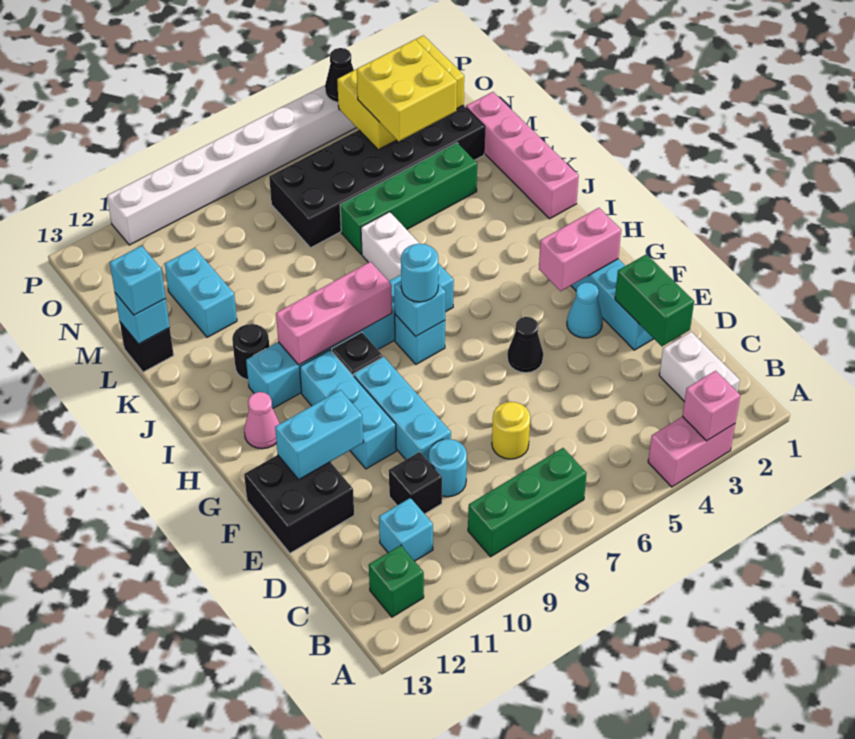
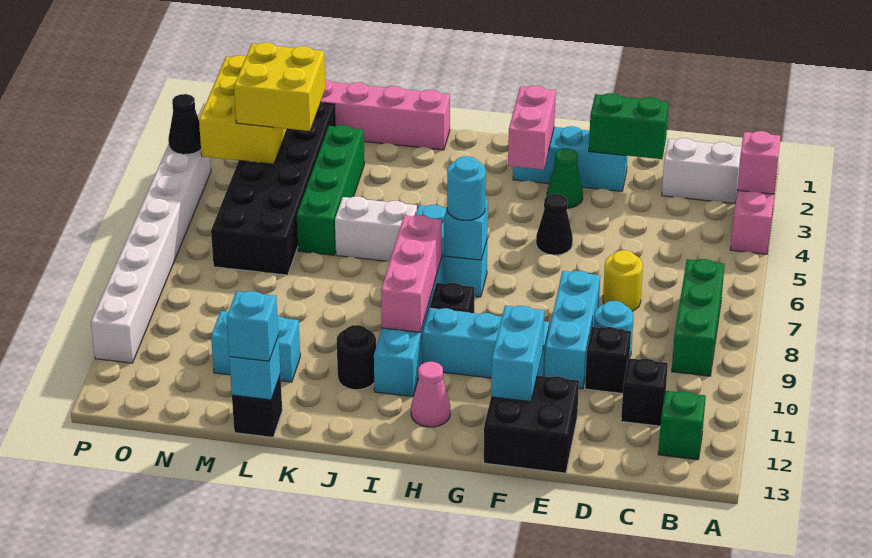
cyan brick C11 level 1 -> black brick C11 level 1
cyan brick E9:G9 level 1 -> cyan brick E8:E10 level 1
cyan cone F3 level 1 -> green cone F3 level 1

